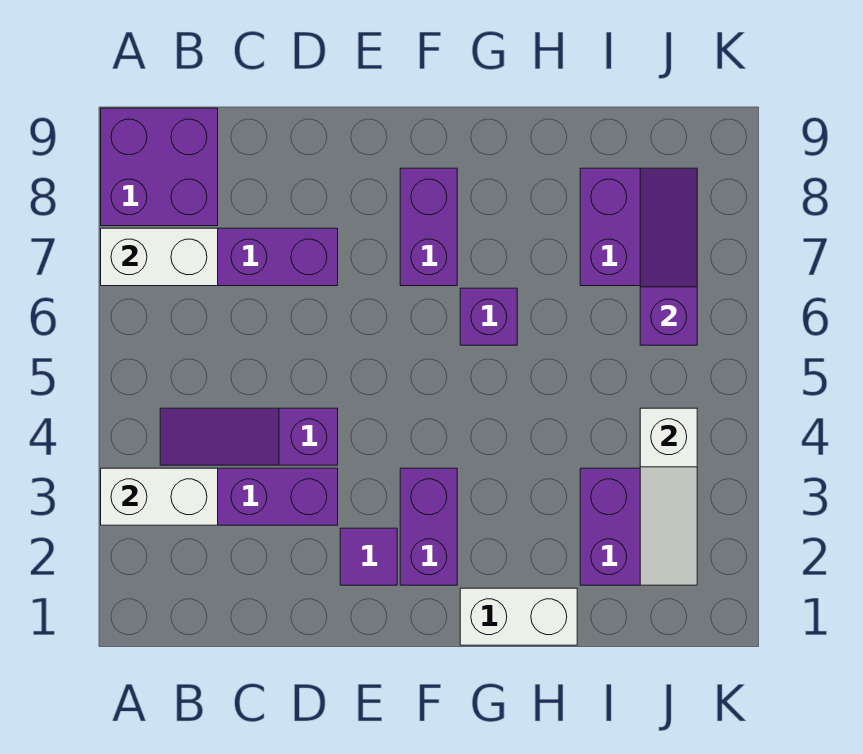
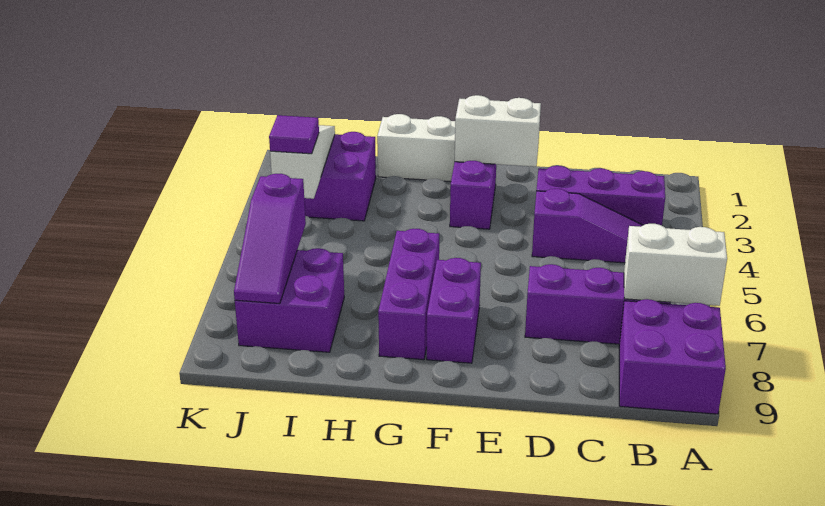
white brick A3:B3 level 2 -> white brick E2:F2 level 2
purple tile E2 level 1 -> purple tile J4 level 3
purple brick G6 level 1 -> purple brick G6:G8 level 1

